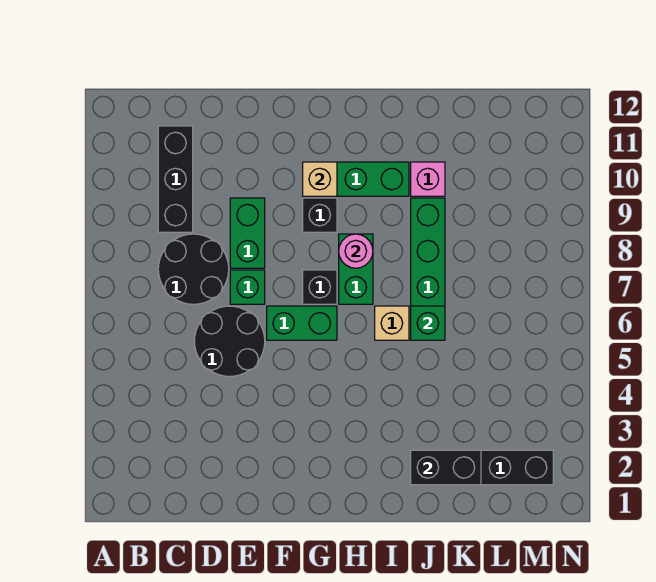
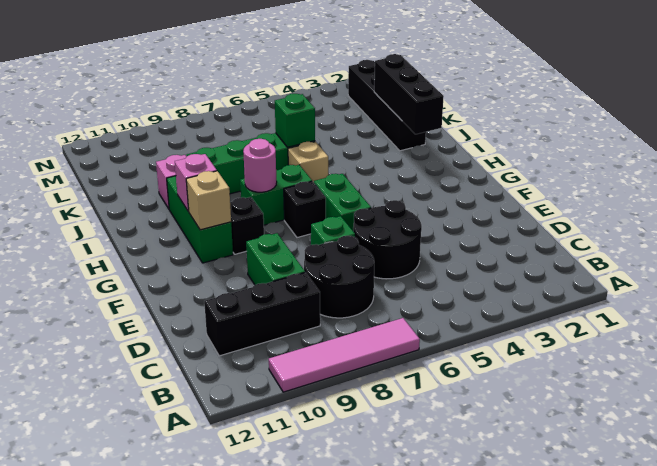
none -> pink tile A7:A10 level 1
green brick E8:E9 level 1 -> green brick D9:E9 level 1
none -> pink brick H10 level 2
black brick J2:K2 level 2 -> black brick I2:K2 level 2

